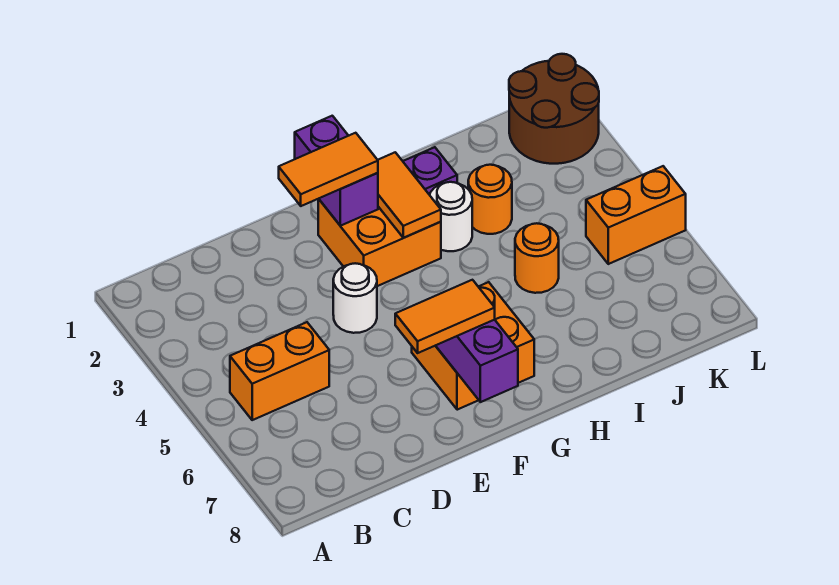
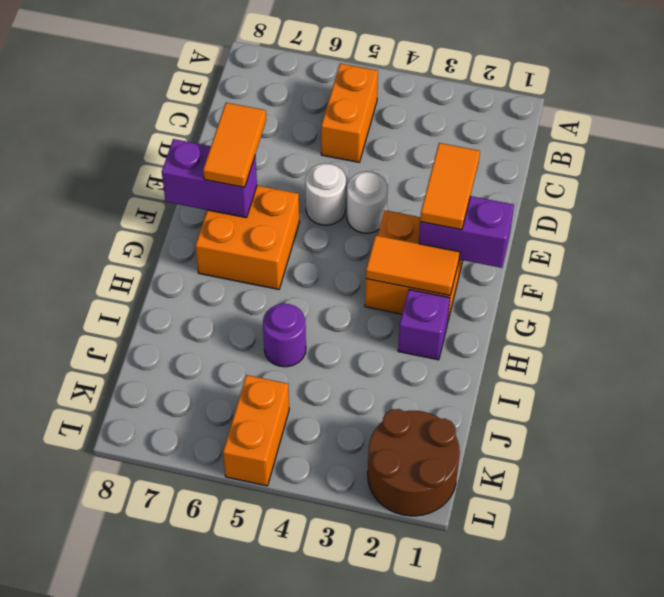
white round brick H3 level 1 -> white round brick E5 level 1
orange round brick I3 level 1 -> none
orange round brick I5 level 1 -> purple round brick I5 level 1

